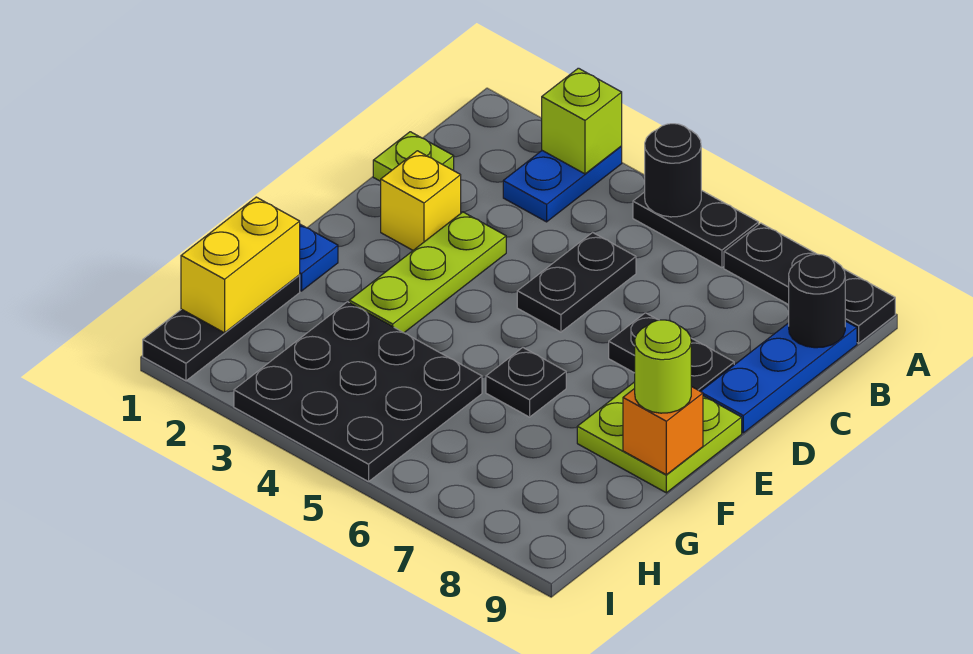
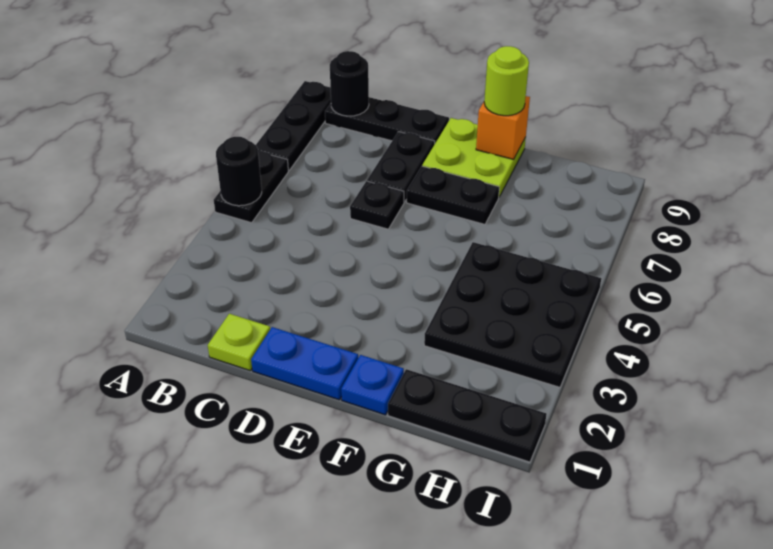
blue plate A3:B3 level 1 -> blue plate D1:E1 level 1
lime brick A3 level 2 -> none
blue plate B9:D9 level 1 -> black plate B9:D9 level 1
black plate C5:D5 level 1 -> black plate E7:F7 level 1
yellow brick D2 level 1 -> none
lime plate D3:F3 level 1 -> none
black plate F6 level 1 -> black plate D6 level 1
yellow brick G1:H1 level 2 -> none

